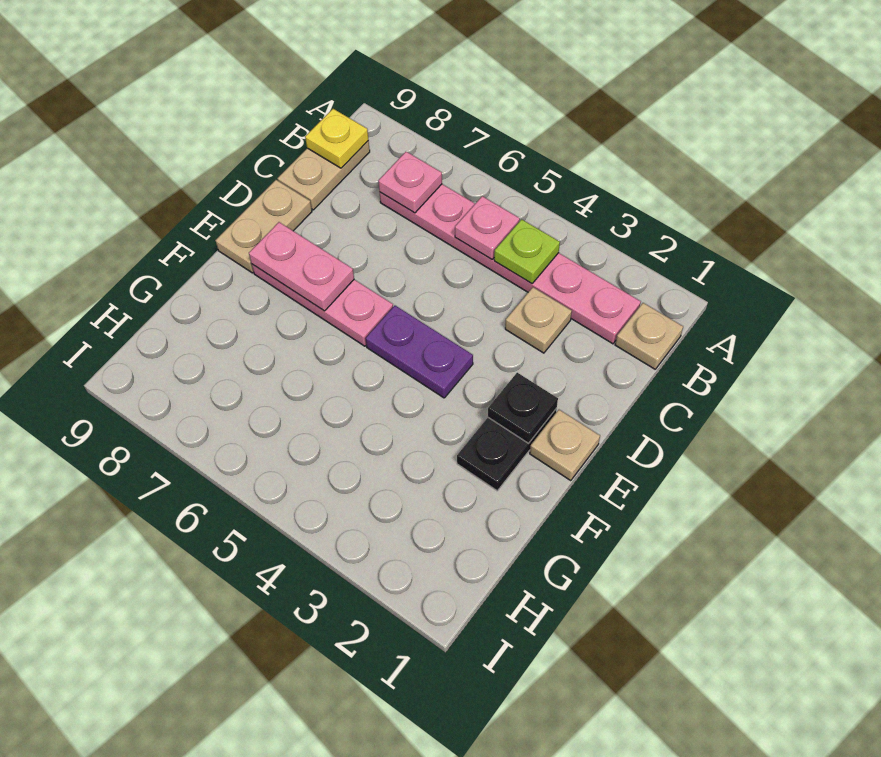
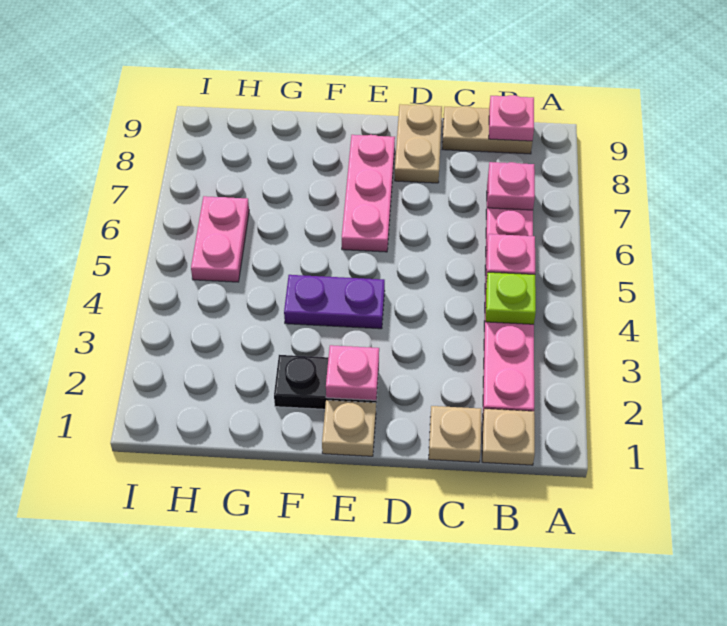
yellow plate B9 level 2 -> pink plate B9 level 2
tan plate C3 level 1 -> tan plate C1 level 1
tan plate D9:E9 level 1 -> tan plate D8:D9 level 1
black plate E2 level 2 -> pink plate E2 level 2
purple plate E4:E5 level 1 -> purple plate E4:F4 level 1
pink plate E7:E8 level 2 -> pink plate H5:H6 level 1

